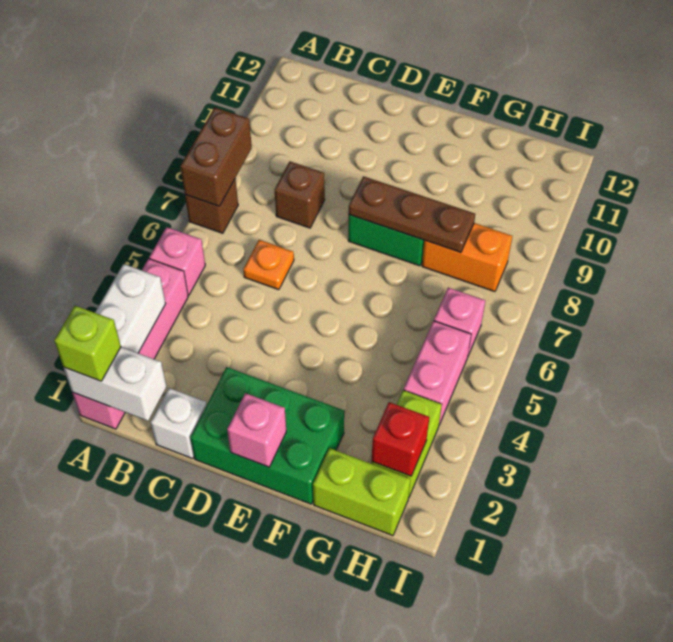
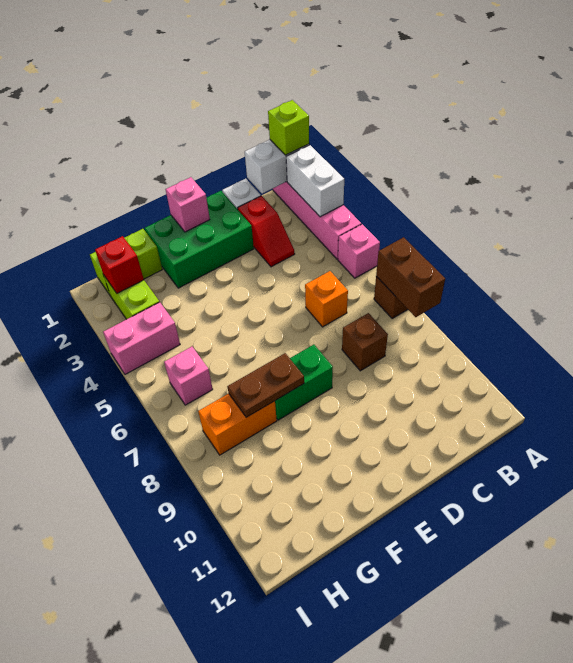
none -> red slope C2:C3 level 1 top 2
orange plate C6 level 1 -> orange brick C6 level 1
brown plate E8:G8 level 2 -> brown plate F8:G8 level 2
pink brick H4:H5 level 1 -> pink brick H4:I4 level 1

